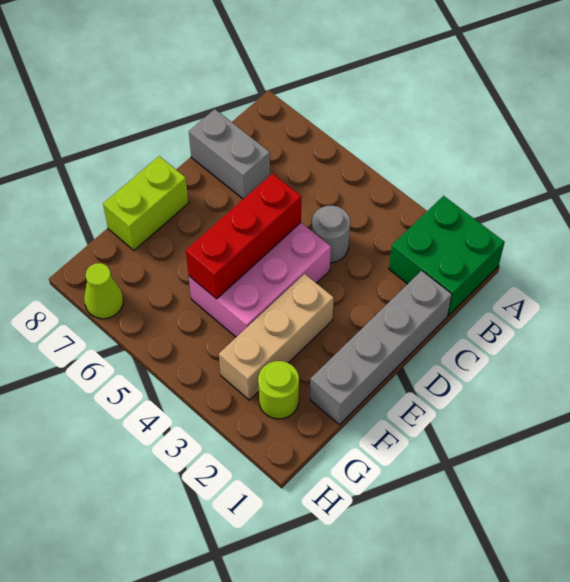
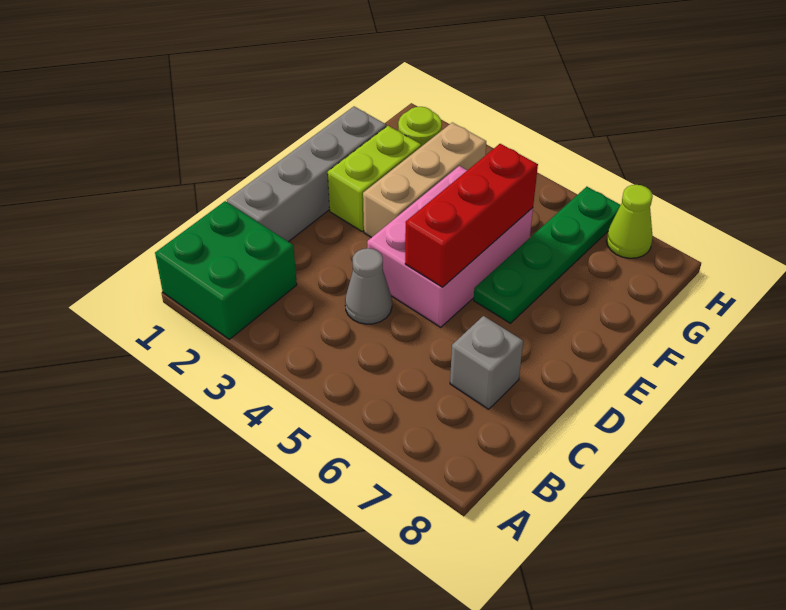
grey round brick C4 level 1 -> grey cone C4 level 1
grey brick C7:C8 level 1 -> grey brick C7 level 1
none -> green plate E6:H6 level 1
lime brick E8:F8 level 1 -> lime brick E2:F2 level 1

